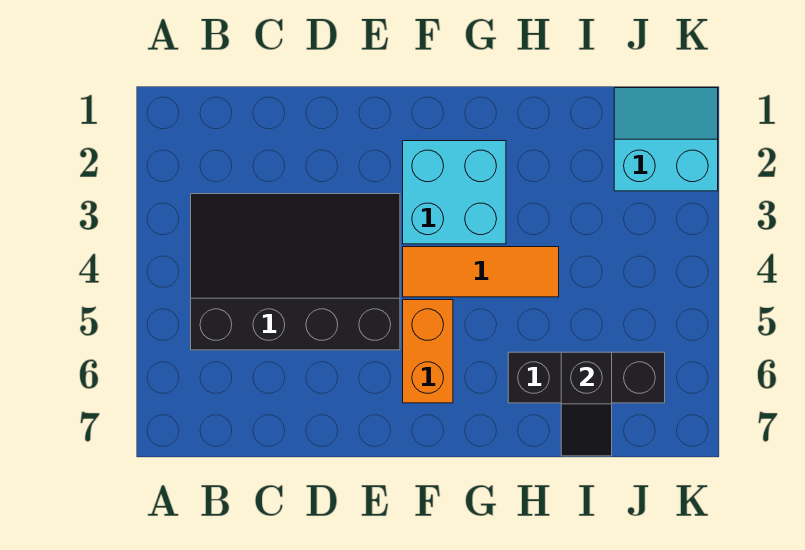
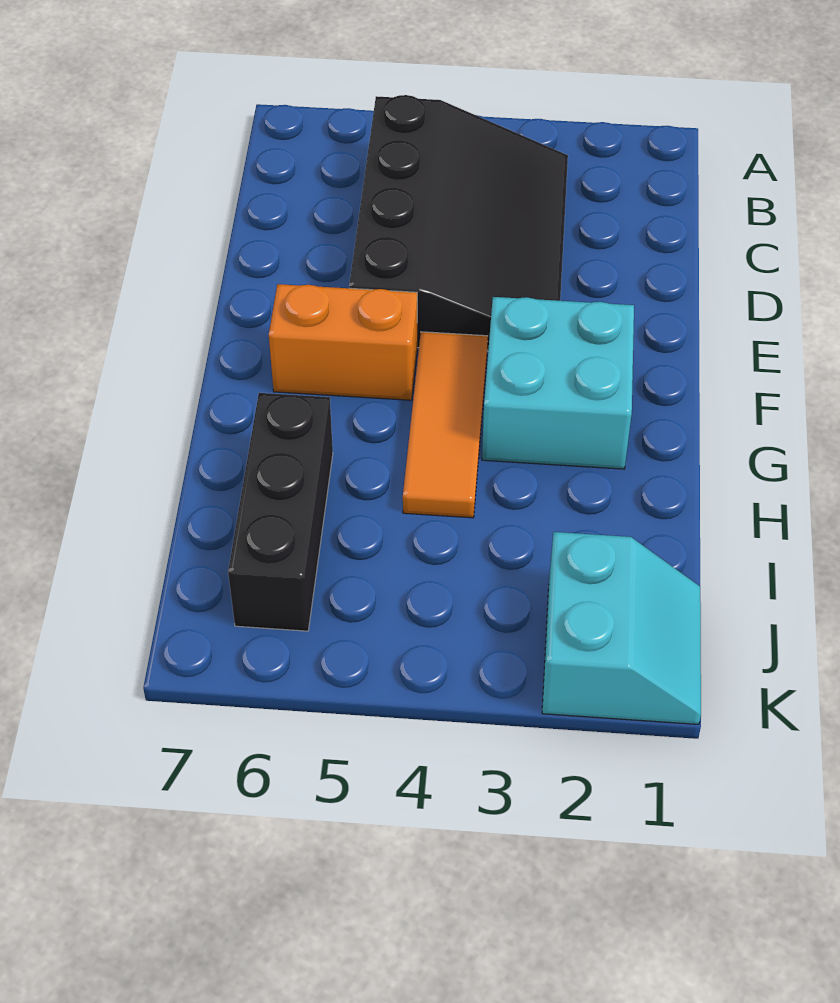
black slope I6:I7 level 2 top 6 -> none

